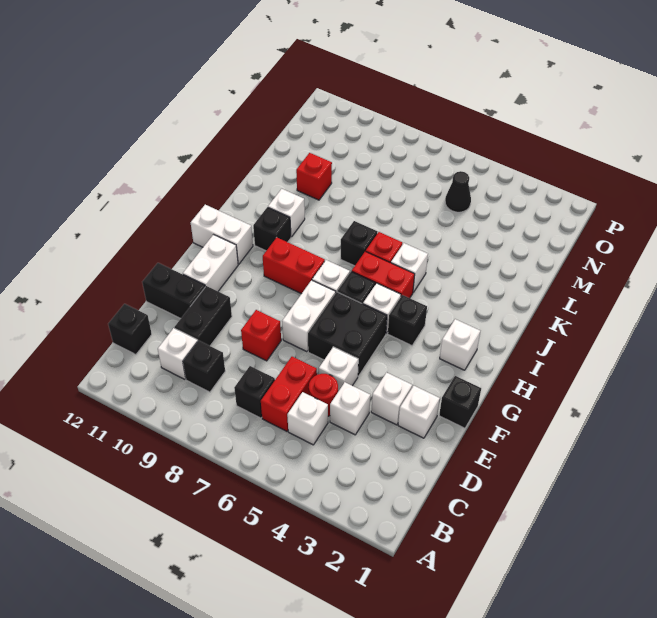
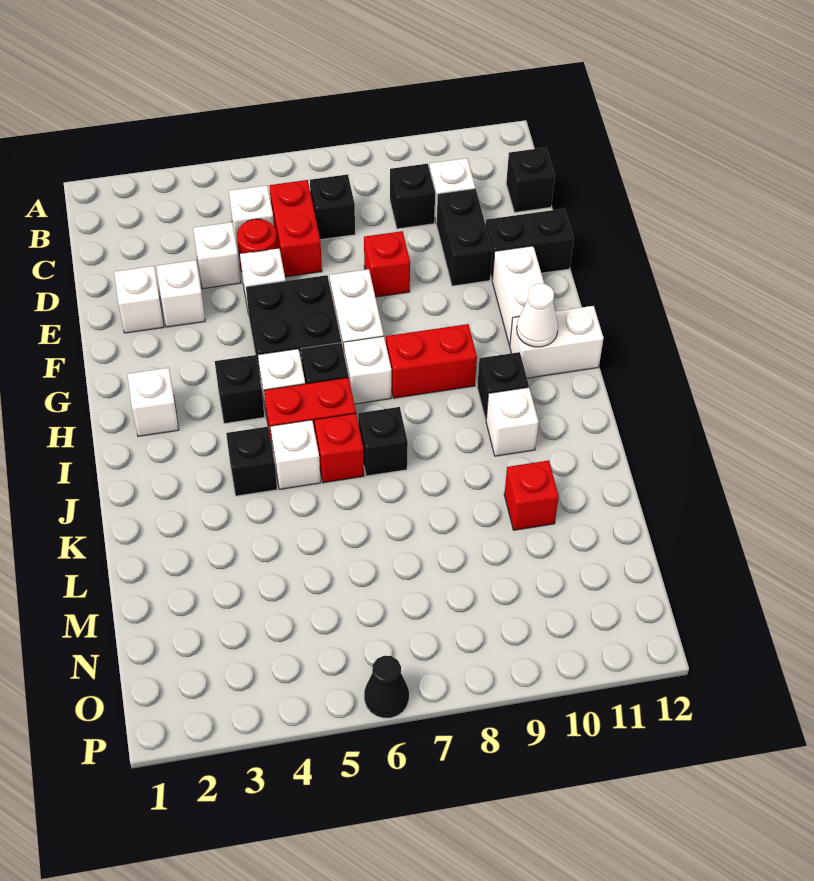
black brick F1 level 1 -> black brick J4 level 1
none -> white cone H11 level 2
black cone N5 level 1 -> black cone P6 level 1

